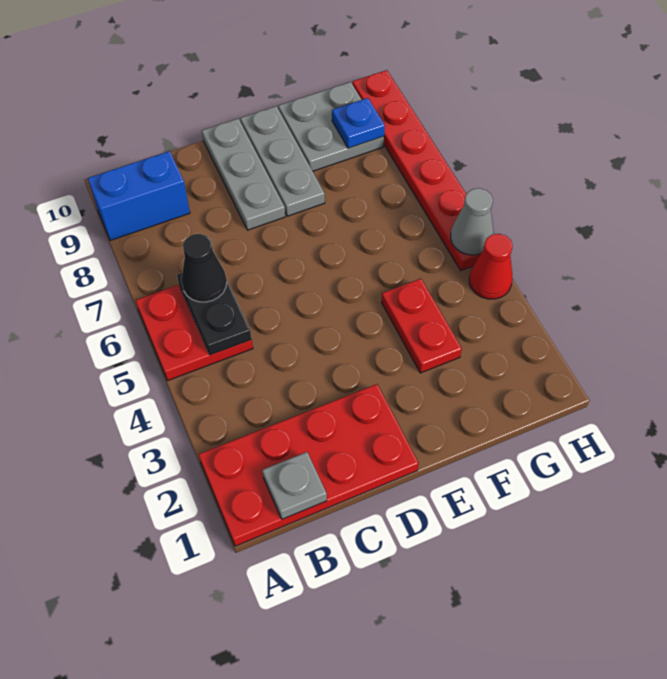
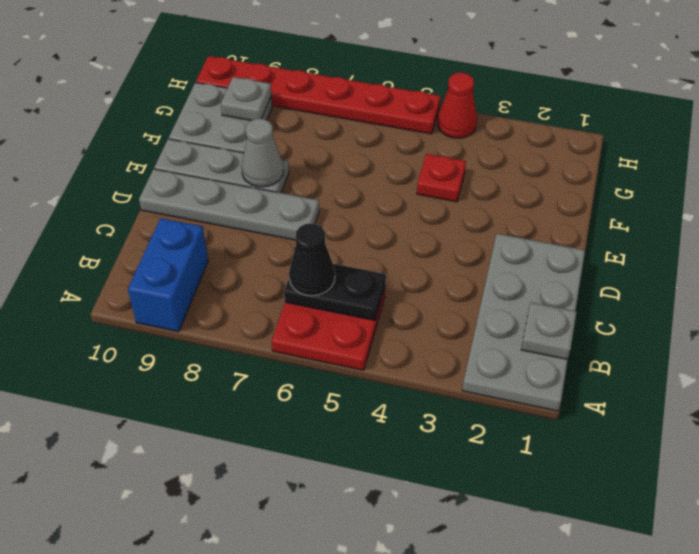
red plate A1:D2 level 1 -> grey plate A1:D2 level 1
grey plate D8:D10 level 1 -> grey plate D7:D10 level 1
red plate F3:F4 level 1 -> red plate F4 level 1
blue plate G9 level 2 -> grey plate G9 level 2
grey cone H5 level 2 -> grey cone E8 level 2

